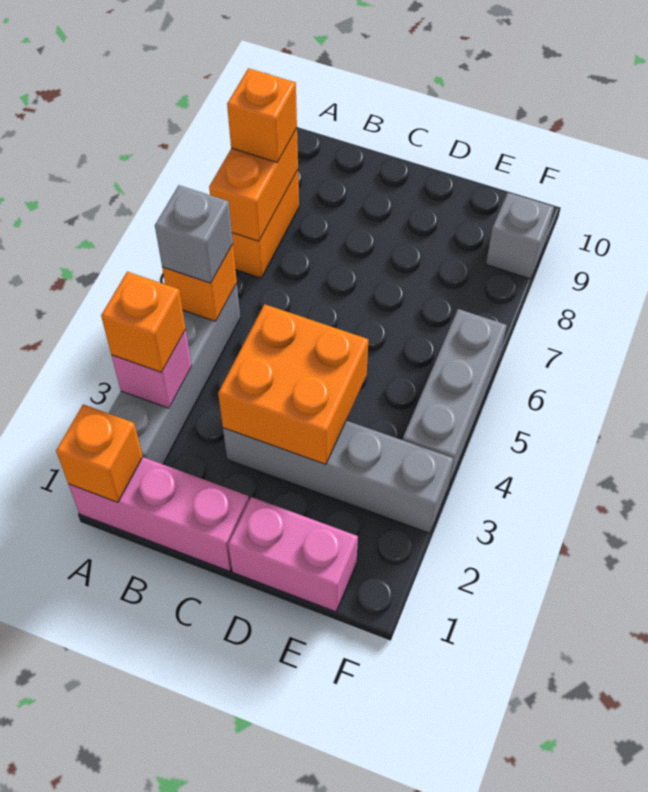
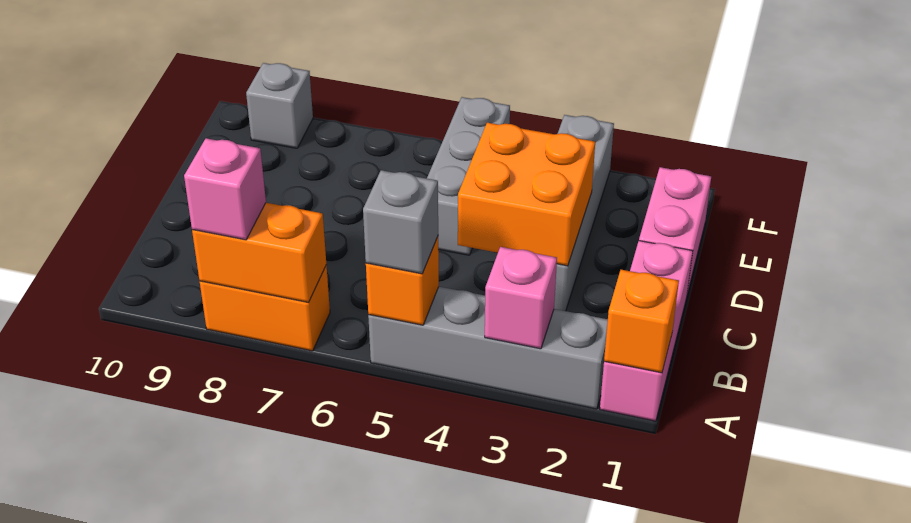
orange brick A3 level 3 -> none
orange brick A8 level 3 -> pink brick A8 level 3
grey brick F4:F6 level 1 -> grey brick D5:F5 level 1

